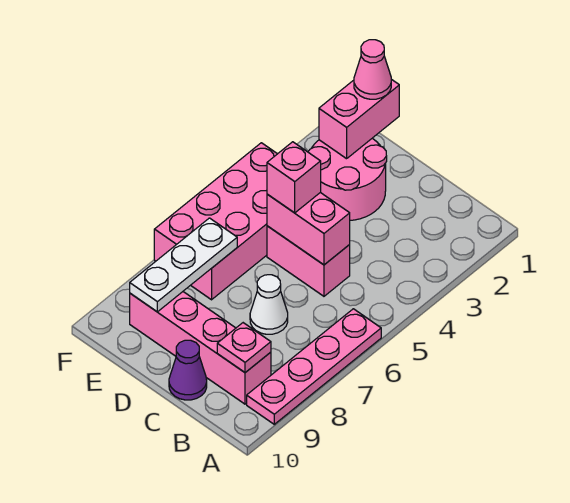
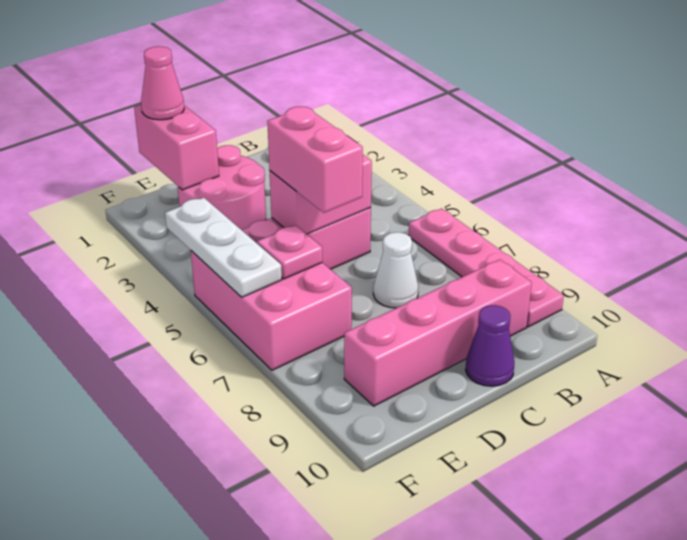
pink plate B9 level 2 -> pink plate E6 level 2
pink brick D5 level 3 -> pink brick D5:D6 level 3
pink brick E4:F7 level 1 -> pink brick E5:F7 level 1
white plate E7:E9 level 2 -> white plate F4:F6 level 2

